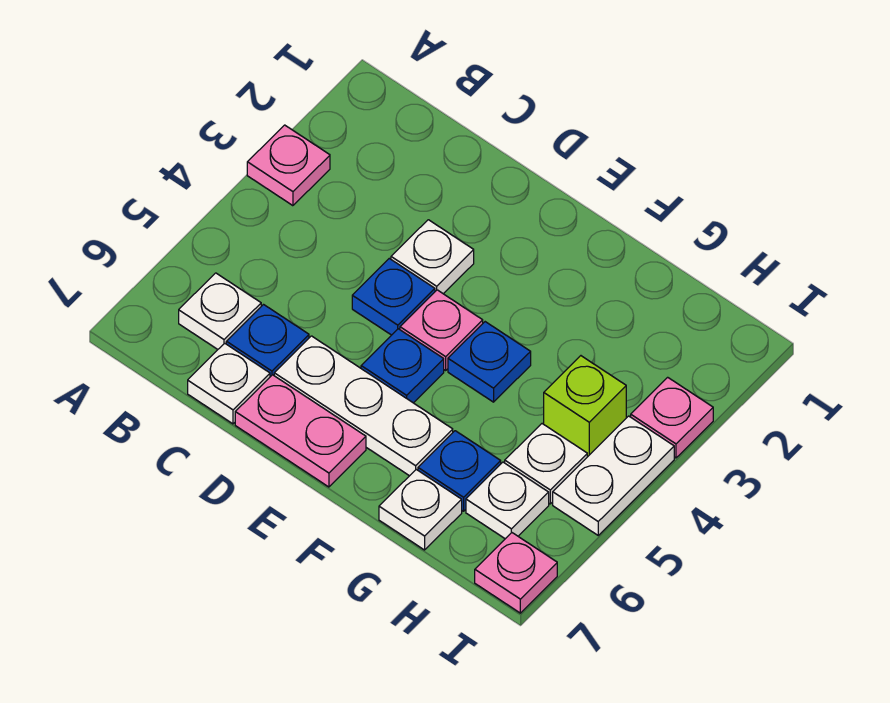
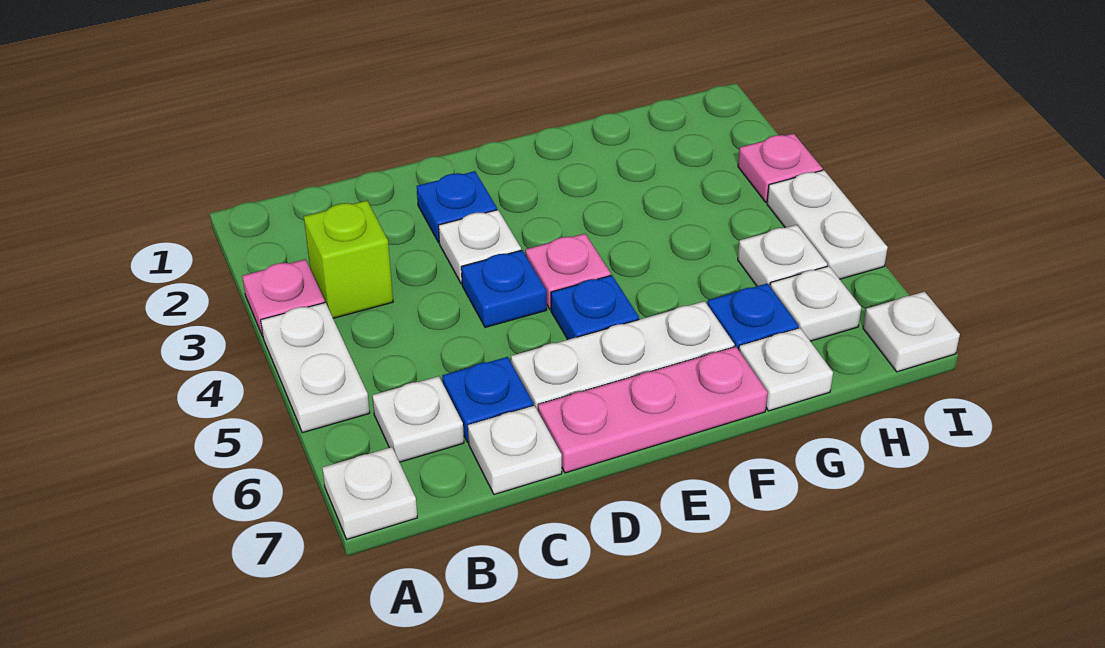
none -> white plate A4:A5 level 1
none -> white plate A7 level 1
pink plate D7:E7 level 1 -> pink plate D7:F7 level 1
blue plate F4 level 1 -> blue plate D2 level 1
lime brick H4 level 1 -> lime brick B3 level 1
pink plate I7 level 1 -> white plate I7 level 1

